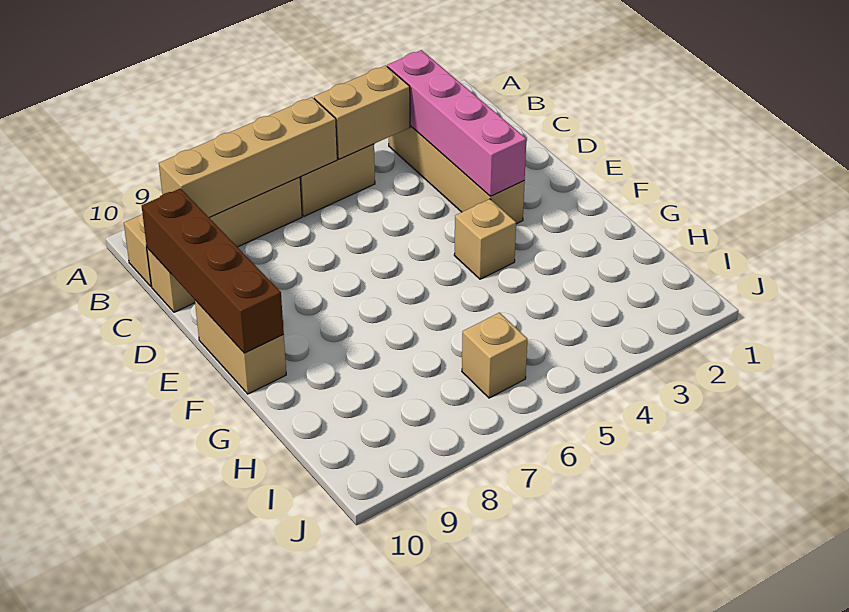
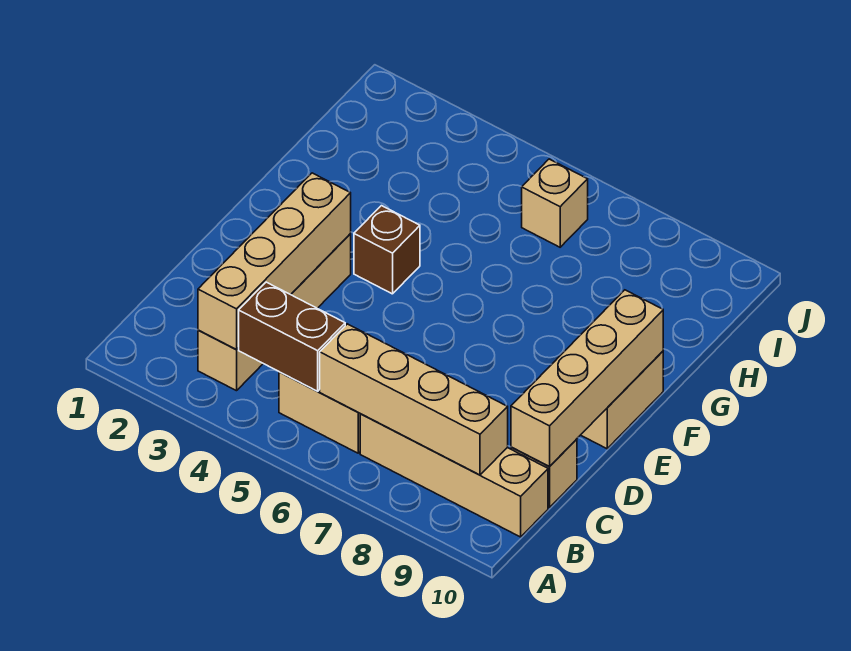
pink brick B3:E3 level 2 -> tan brick B3:E3 level 2
tan brick B4:B5 level 2 -> brown brick B4:B5 level 2
brown brick C10:F10 level 2 -> tan brick C10:F10 level 2
tan brick F4 level 1 -> brown brick F4 level 1

